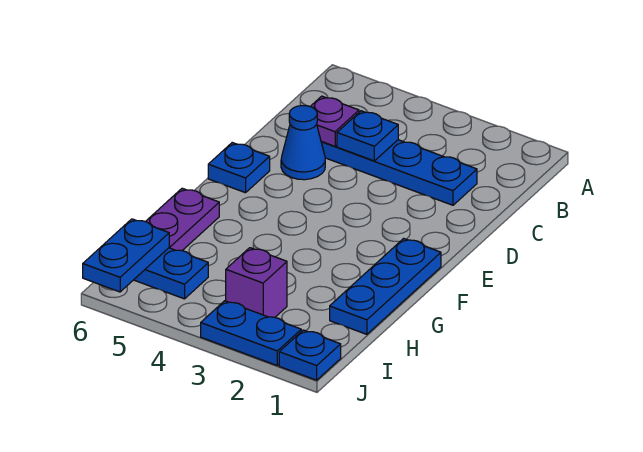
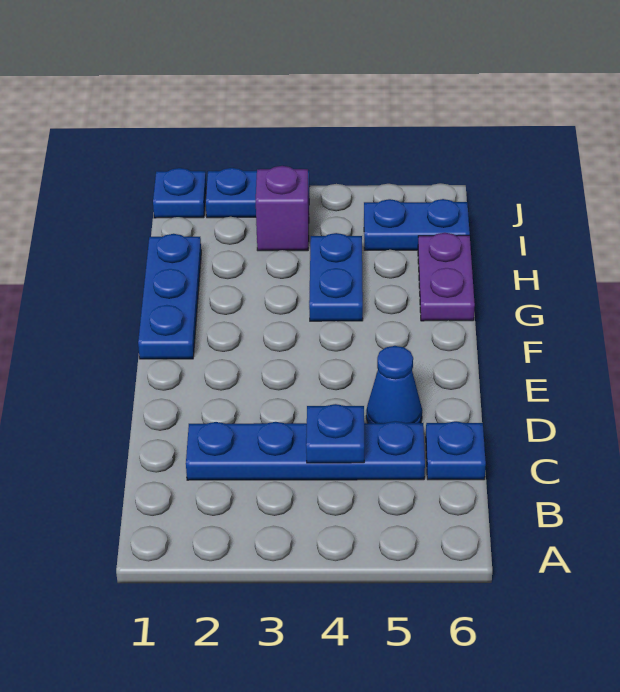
purple plate C5 level 2 -> none
blue plate E6 level 1 -> blue plate C6 level 1
blue plate I6:J6 level 2 -> blue plate G4:H4 level 1

